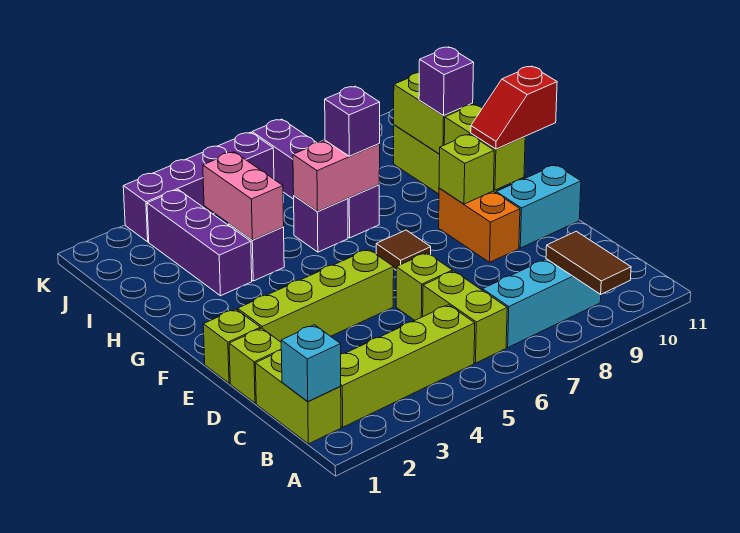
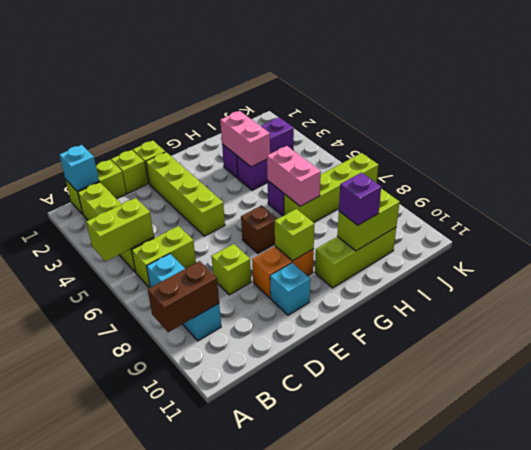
brown tile A9:B9 level 2 -> brown brick A9:B9 level 2
lime brick D6 level 1 -> lime brick D8 level 1
cyan brick E10:E11 level 1 -> cyan brick E10 level 1
brown tile F7 level 1 -> brown brick F7 level 1
lime brick F10:G10 level 2 -> lime brick A5:B5 level 2
red slope F10:F11 level 3 top 11 -> none
pink brick H4:I4 level 2 -> pink brick H3:H4 level 2
purple brick H7:K7 level 1 -> lime brick H7:K7 level 1
purple brick H7 level 3 -> none
purple brick K3:K6 level 1 -> none

